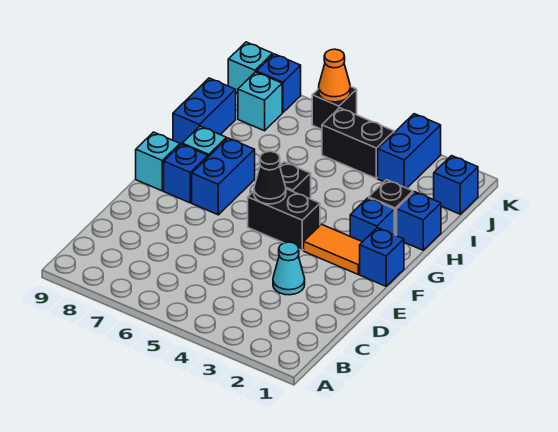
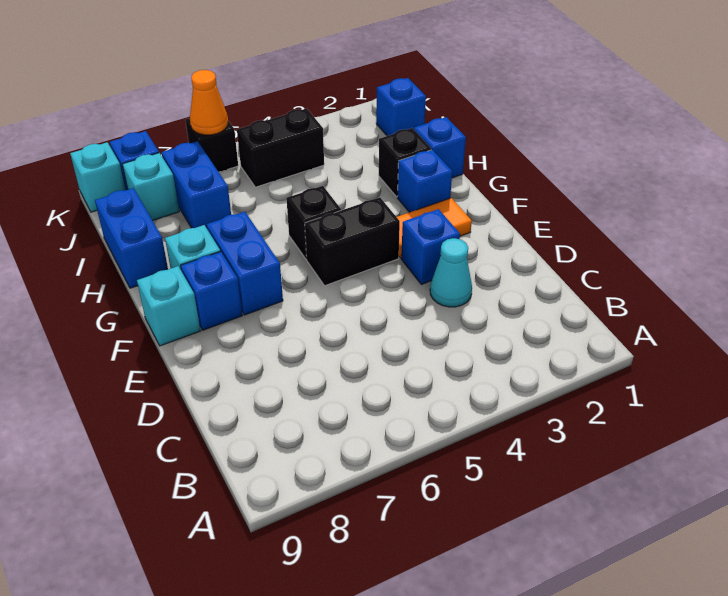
blue brick F1 level 1 -> blue brick E3 level 1
black cone F5 level 2 -> none
blue brick J3:K3 level 1 -> blue brick I7:J7 level 1

